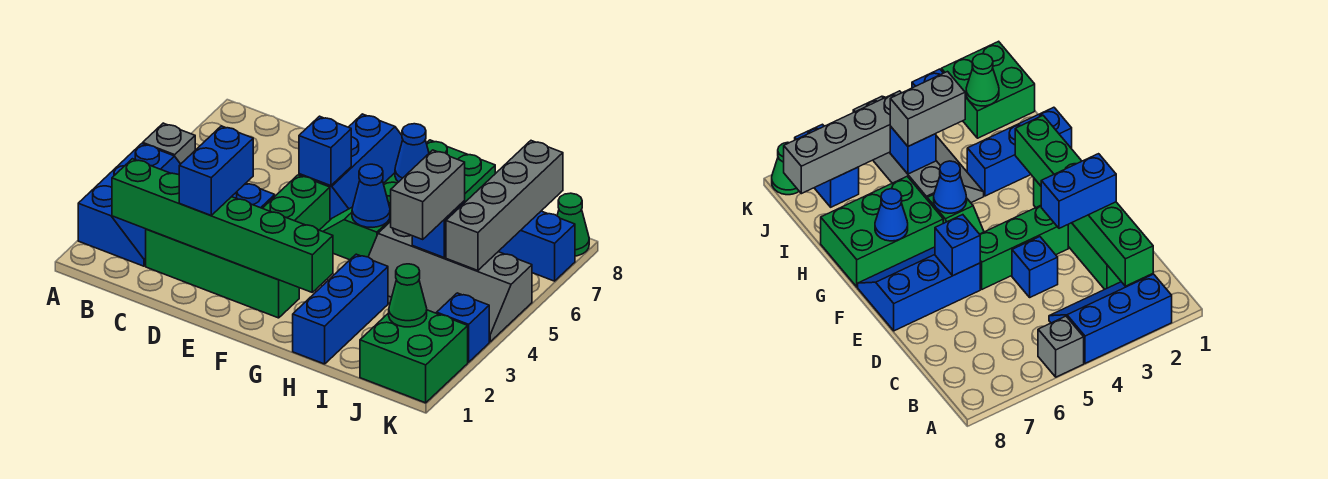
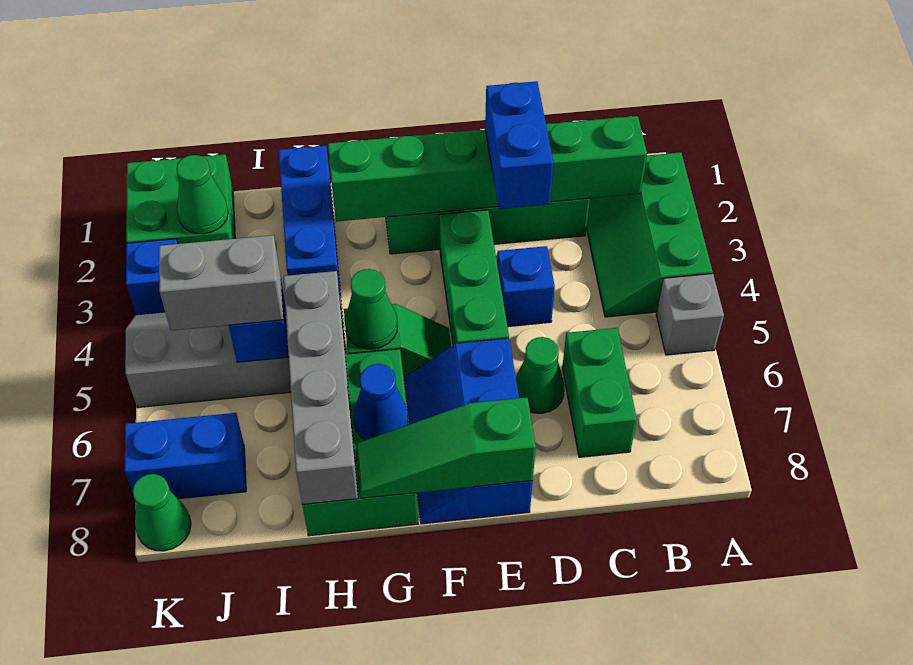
blue slope A2:B4 level 1 top A -> green slope A2:B4 level 1 top A
none -> green brick C6:C7 level 1
none -> green cone D6 level 1
blue brick E6 level 2 -> none
none -> green slope E8:G8 level 2 top E
blue cone G5 level 2 -> green cone G5 level 2
grey brick I4:I5 level 3 -> grey brick I5:J5 level 3
grey brick J5:J8 level 2 -> grey brick H5:H8 level 2

